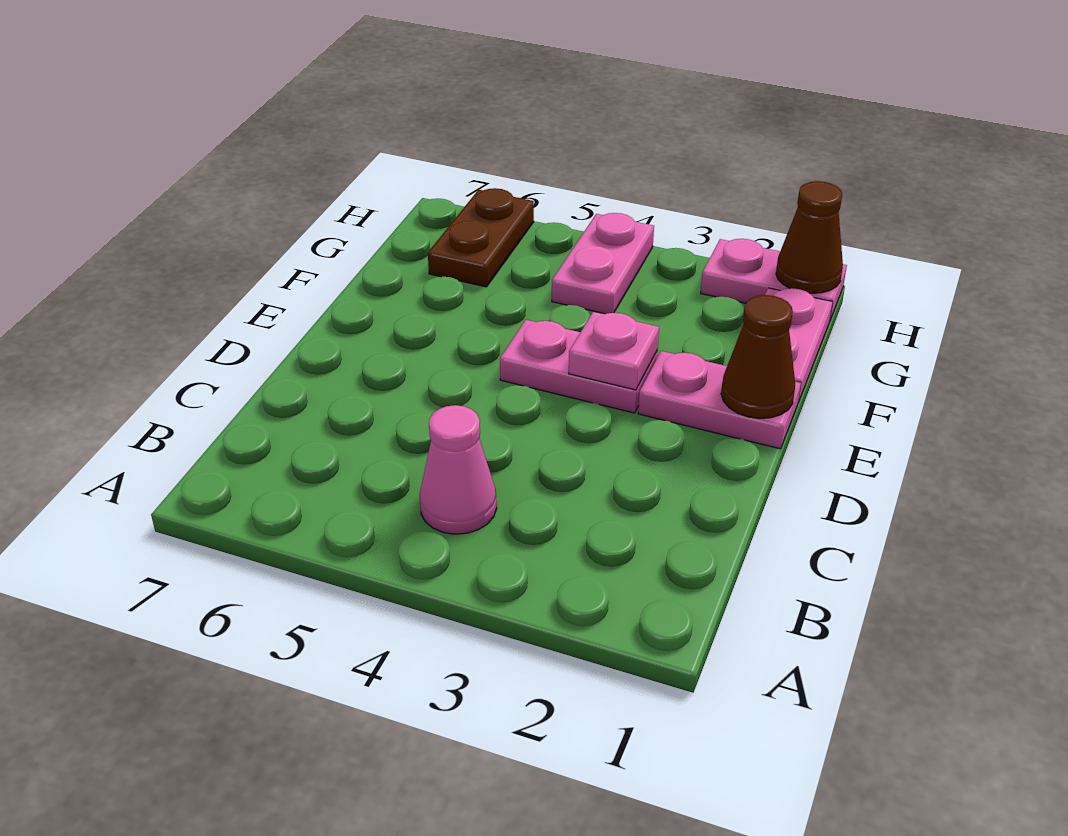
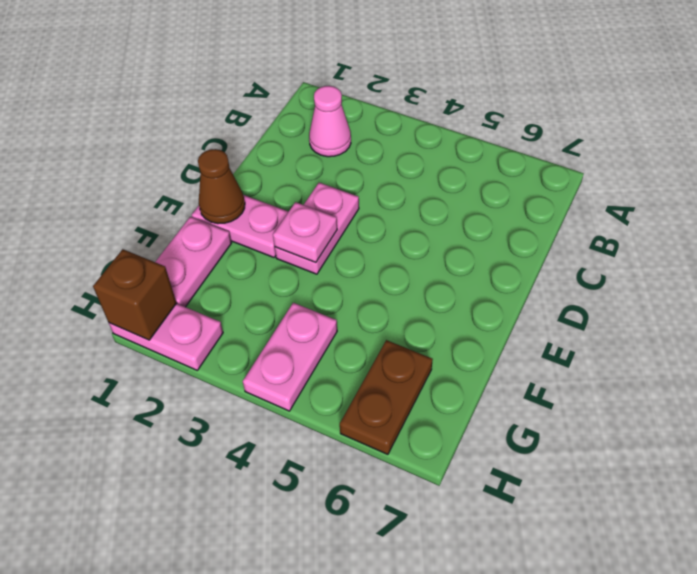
pink cone B4 level 1 -> pink cone B2 level 1
pink plate E3:E4 level 1 -> pink plate D3:E3 level 1
brown cone H1 level 2 -> brown brick H1 level 2

